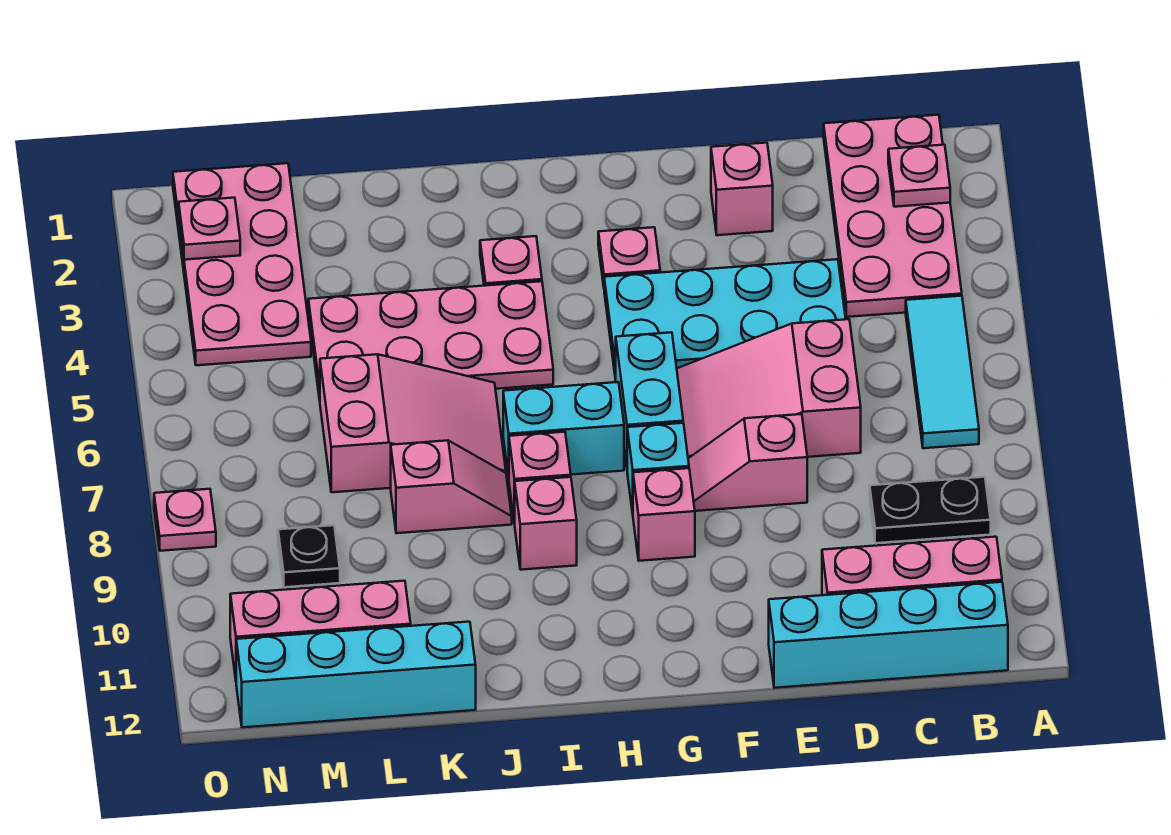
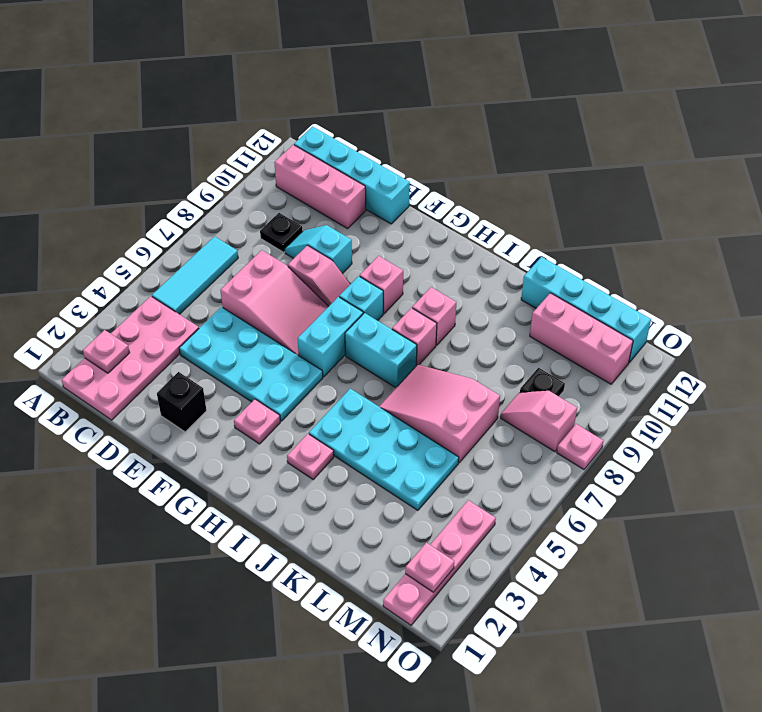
black plate B9:C9 level 1 -> black plate C9 level 1
none -> cyan slope D9:E9 level 1 top E
pink brick E2 level 1 -> black brick E2 level 1
pink plate I4:L5 level 1 -> cyan plate I4:L5 level 1
pink slope J8:K8 level 1 top K -> pink slope M8:N8 level 1 top N
pink plate M1:N4 level 1 -> pink plate N1:N4 level 1

